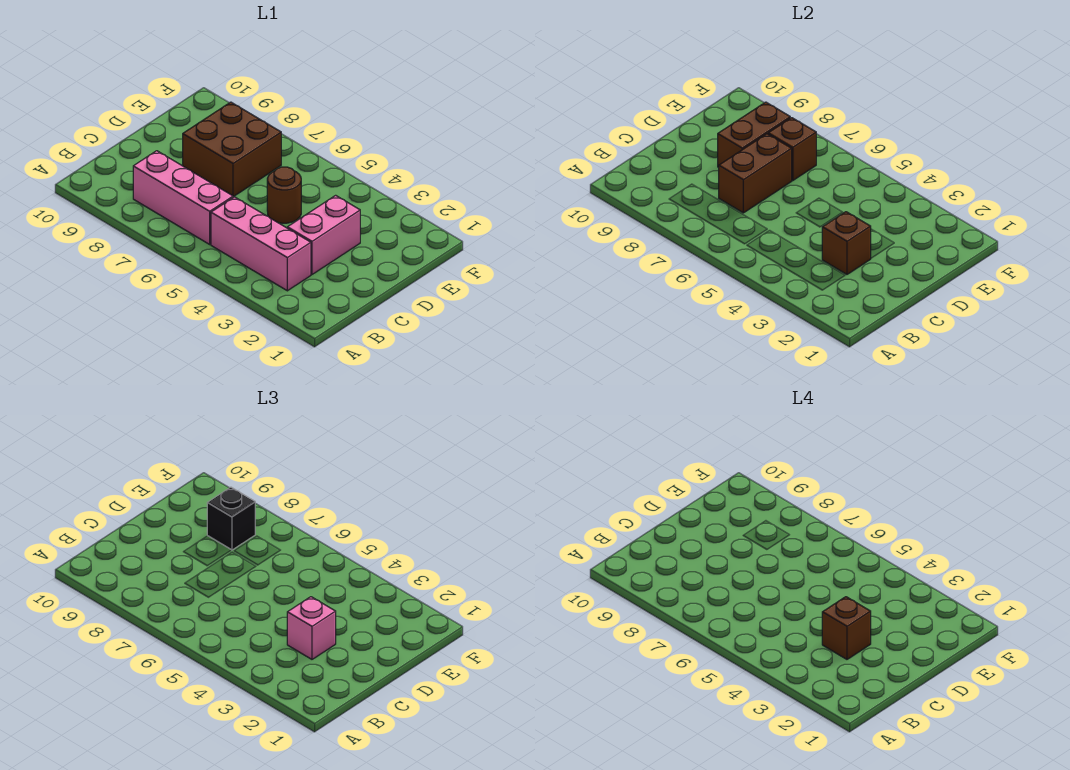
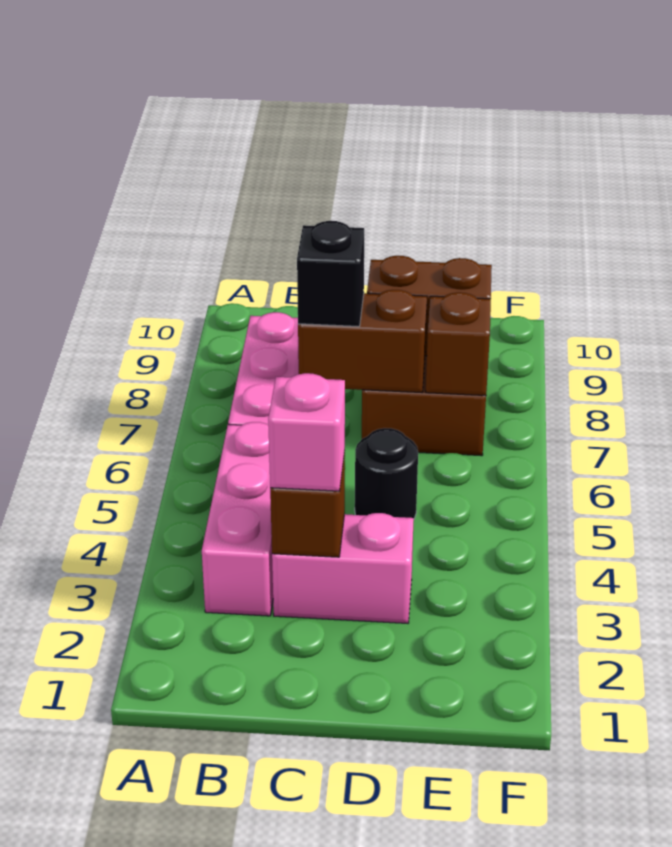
brown brick C3 level 4 -> none
brown round brick D5 level 1 -> black round brick D5 level 1
black brick E8 level 3 -> black brick C7 level 3

